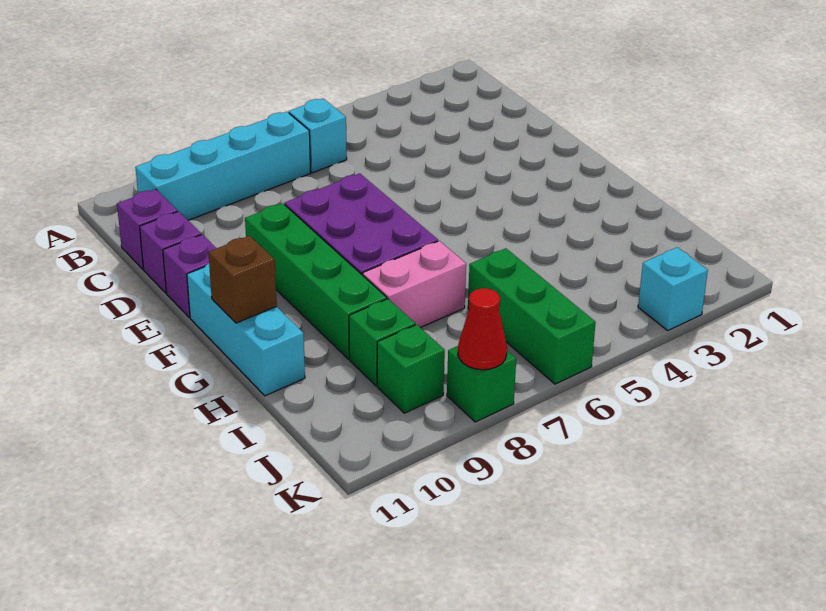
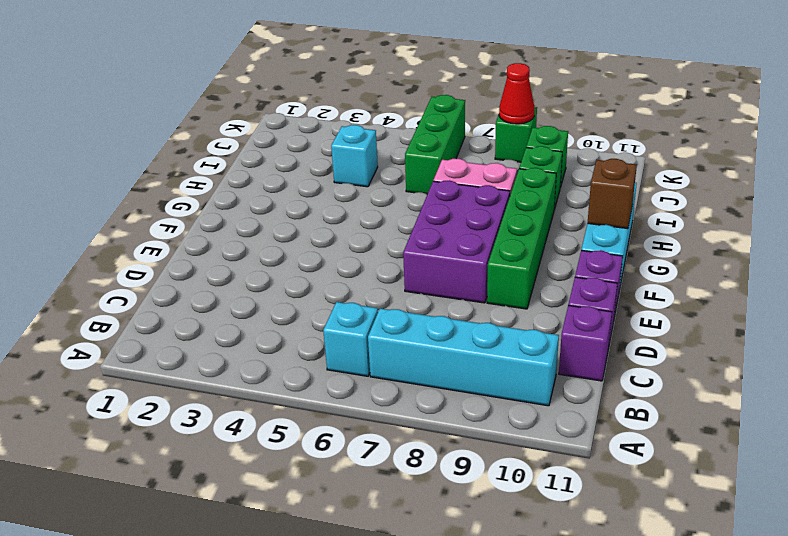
cyan brick K3 level 1 -> cyan brick I4 level 1

